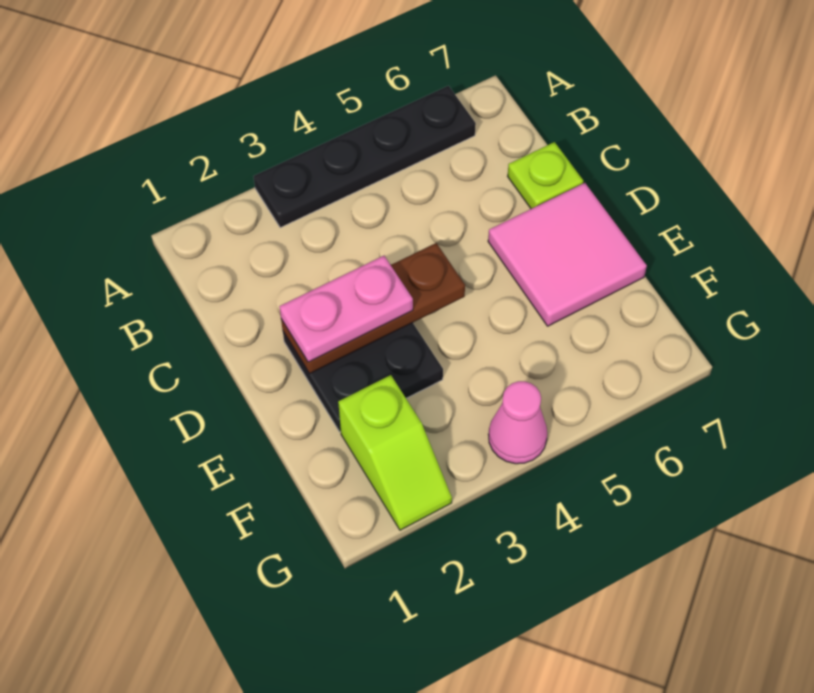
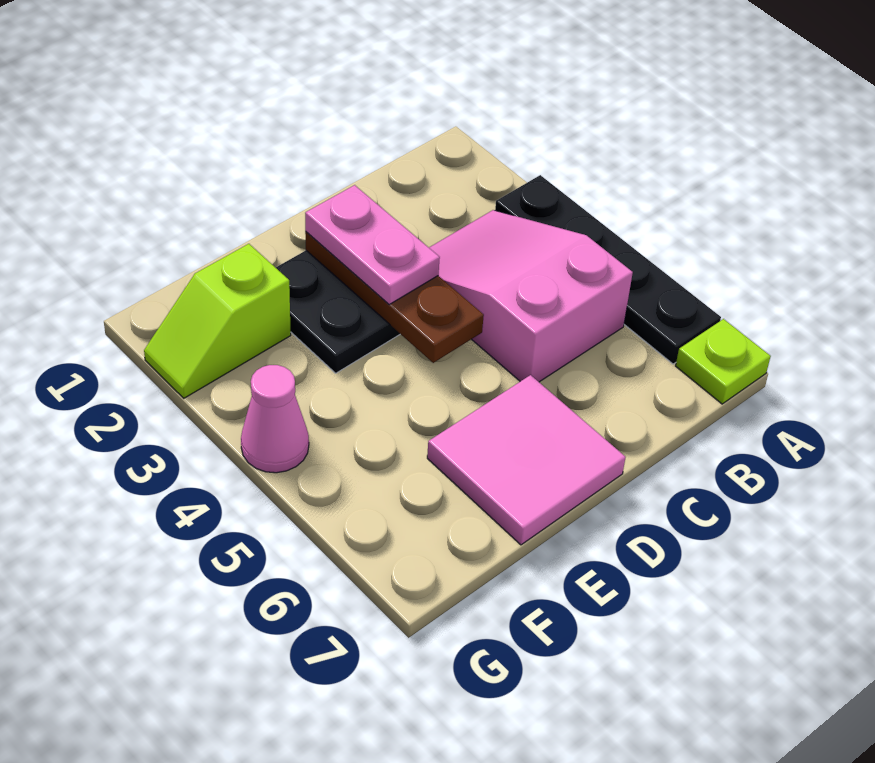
none -> pink slope B3:C5 level 1 top 5
lime plate C7 level 1 -> lime plate A7 level 1

